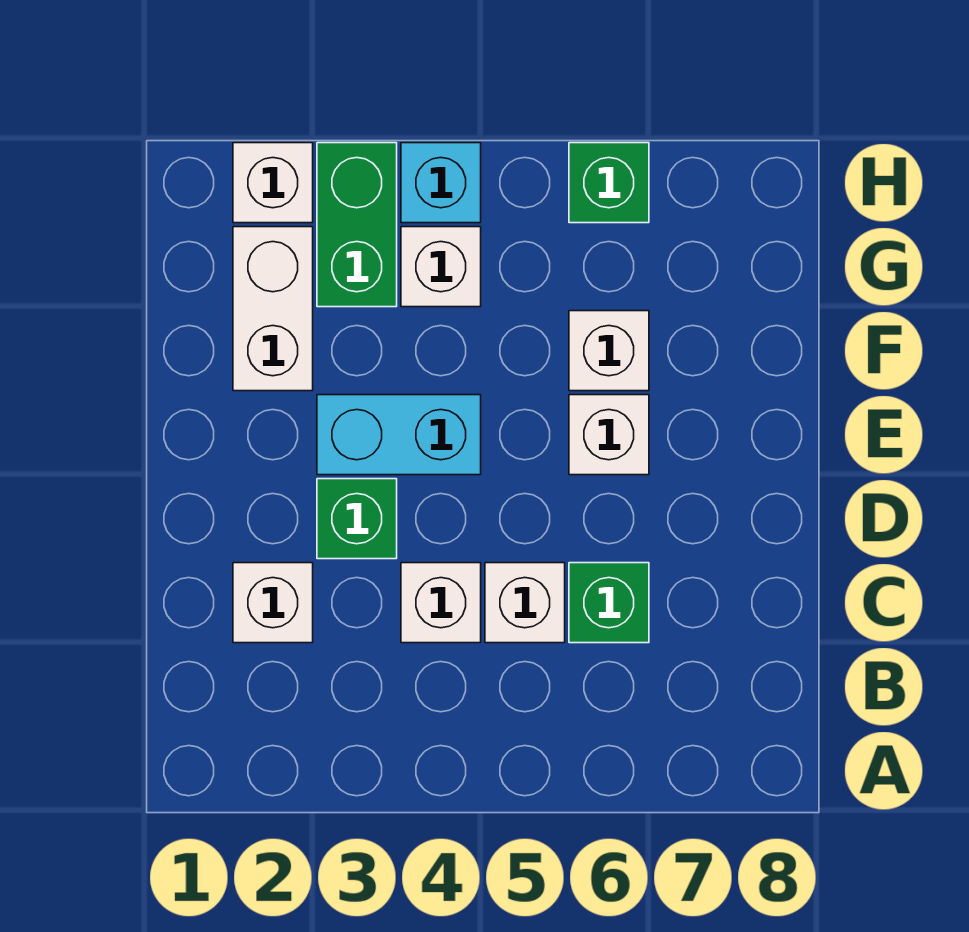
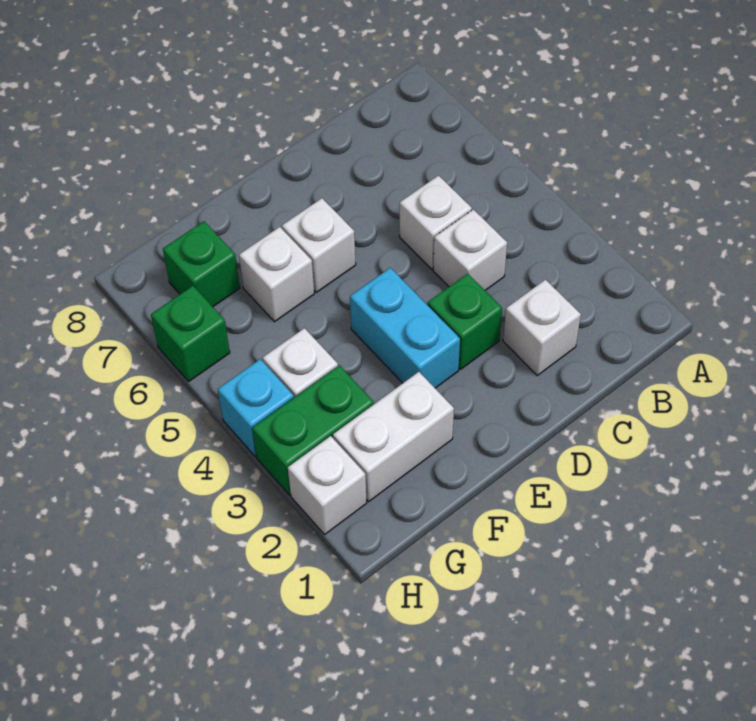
green brick C6 level 1 -> green brick G7 level 1

